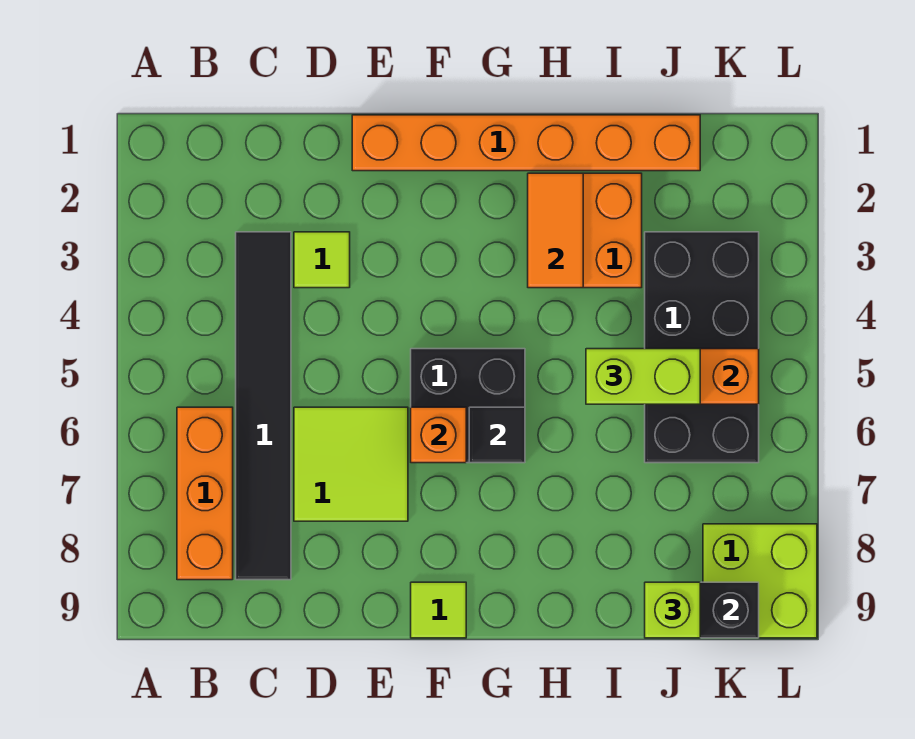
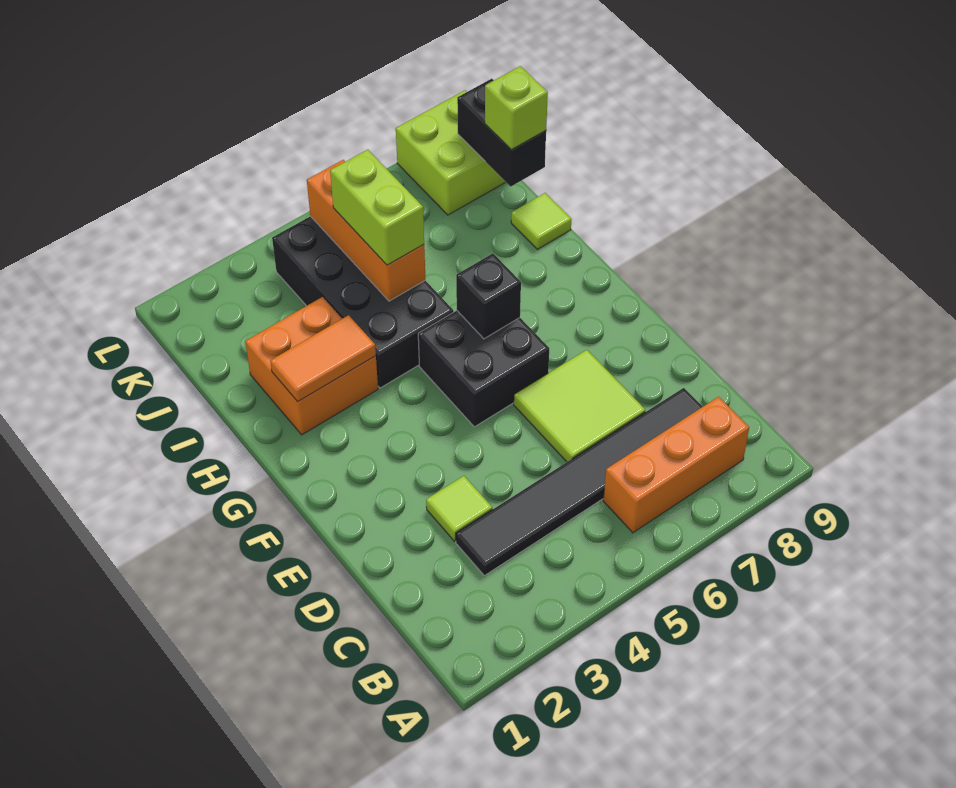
orange brick E1:J1 level 1 -> none
orange brick F6 level 2 -> none
lime tile F9 level 1 -> lime tile I9 level 1
black tile G6 level 2 -> black brick G6 level 2
black brick J3:K6 level 1 -> black brick H4:K5 level 1

